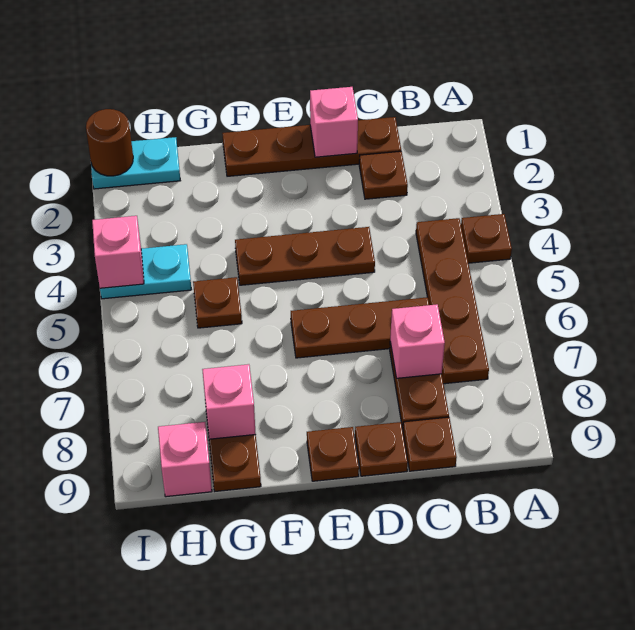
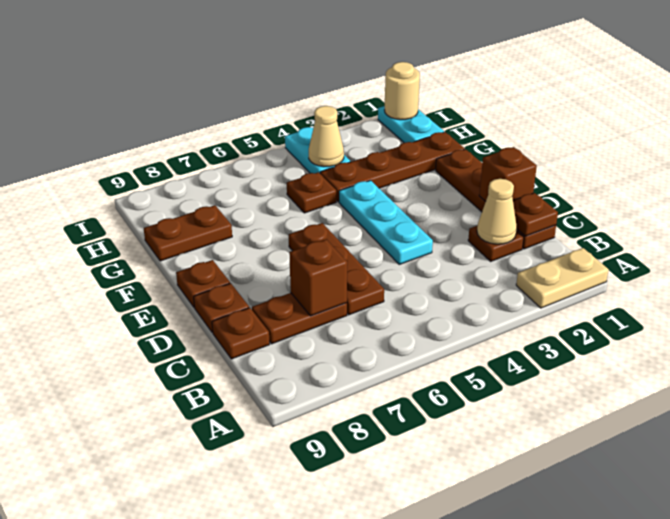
none -> tan plate A1:A2 level 1
brown plate A4 level 1 -> brown plate C1 level 2
brown plate B4:B7 level 1 -> brown plate G1:G4 level 1
none -> tan cone C2 level 2
pink brick C7 level 2 -> brown brick C7 level 2
pink brick D1 level 2 -> brown brick D1 level 2
brown plate D4:F4 level 1 -> cyan plate D4:F4 level 1
pink brick G8 level 2 -> none
none -> tan cone H4 level 2
pink brick H9 level 1 -> none
brown round brick I1 level 2 -> tan round brick I1 level 2
pink brick I4 level 2 -> none

